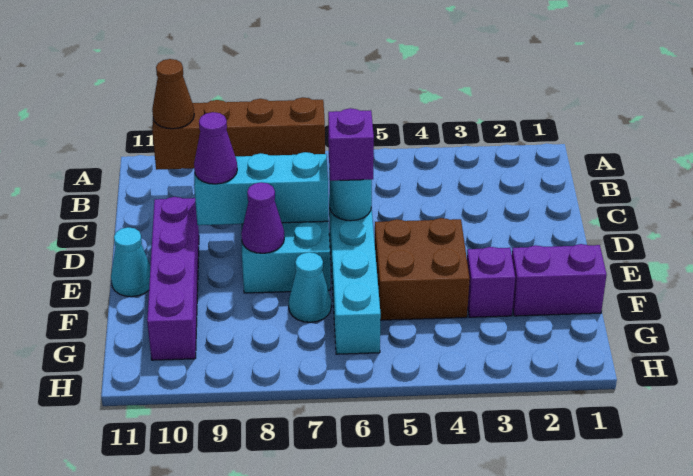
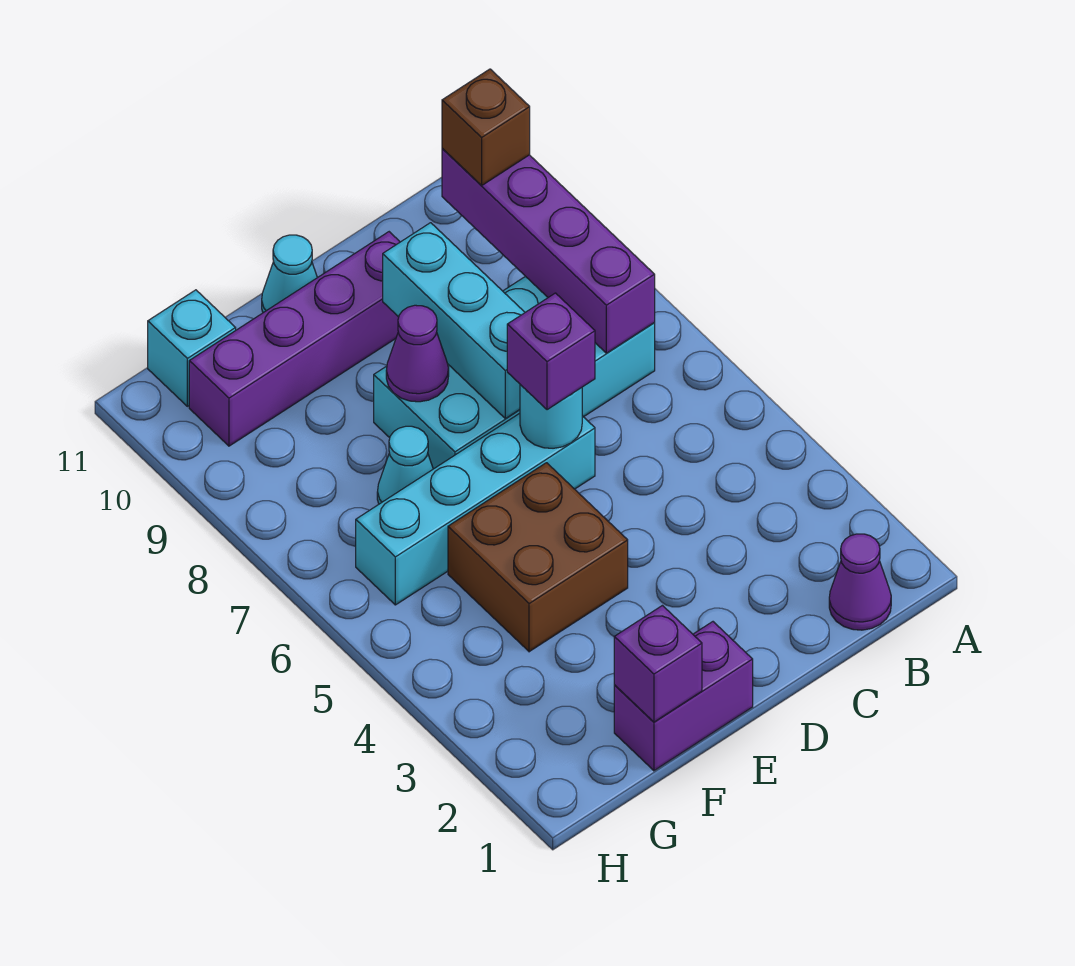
brown brick B7:B10 level 2 -> purple brick B7:B10 level 2
brown cone B10 level 3 -> brown brick B10 level 3
purple cone D9 level 3 -> purple cone B1 level 1
purple brick F1:F2 level 1 -> purple brick E1:F1 level 1
purple brick F3 level 1 -> purple brick F1 level 2
none -> cyan brick G11 level 1

